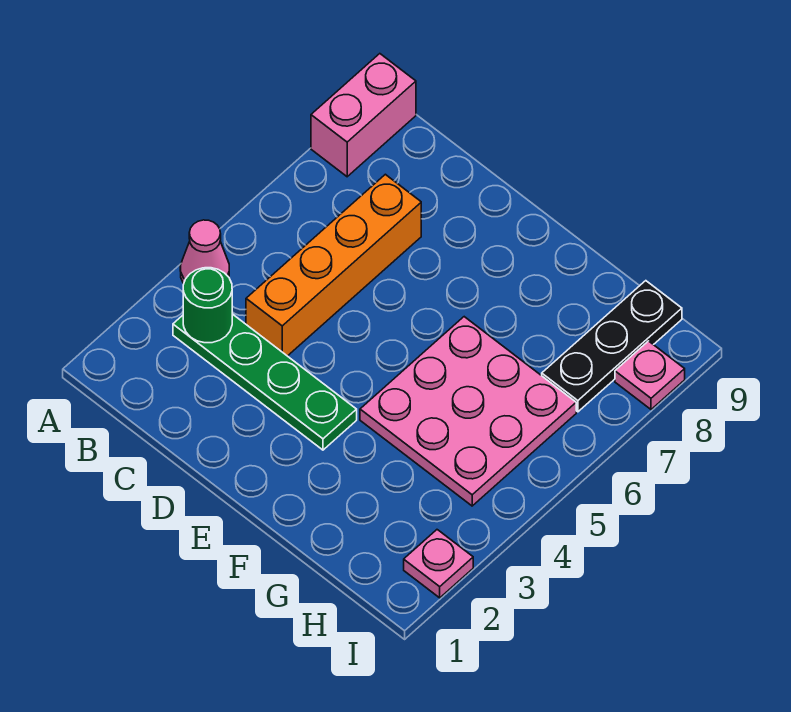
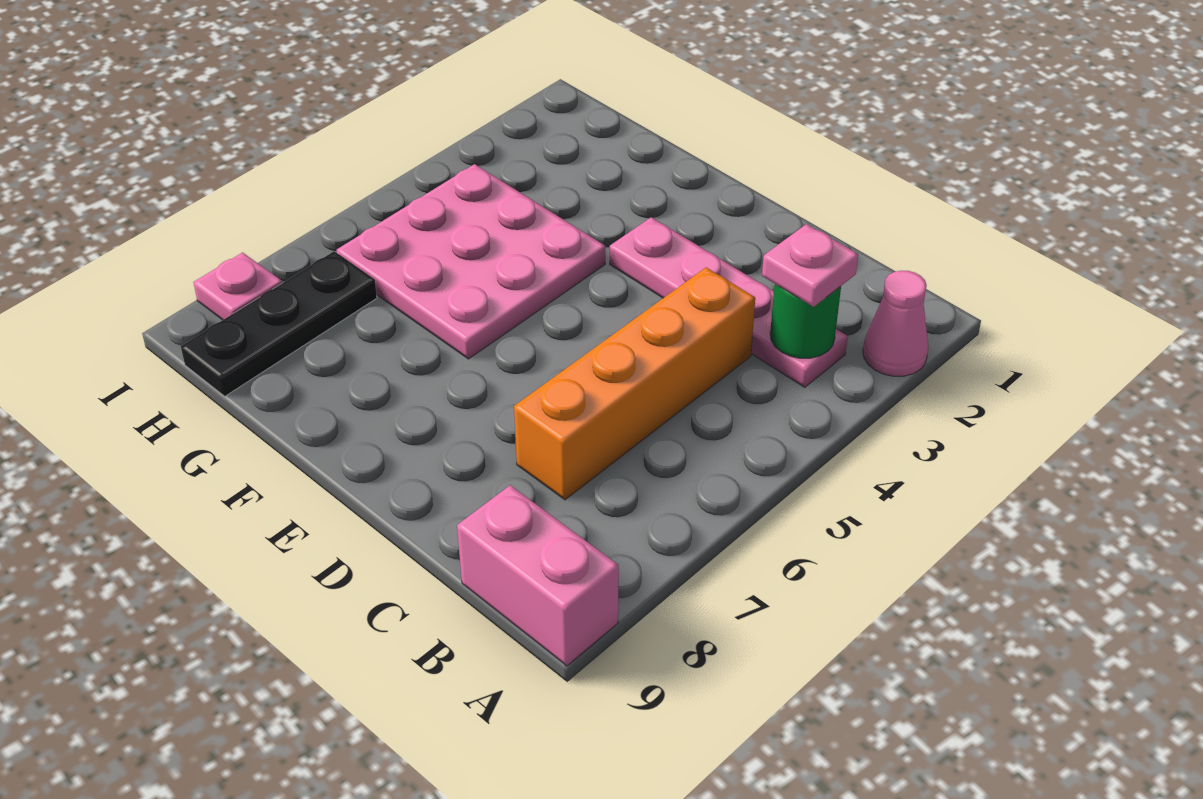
pink cone A4 level 1 -> pink cone A2 level 1
pink brick A8:A9 level 1 -> pink brick A9:B9 level 1
green plate B3:E3 level 1 -> pink plate B3:E3 level 1
pink plate I2 level 1 -> pink plate B3 level 3

